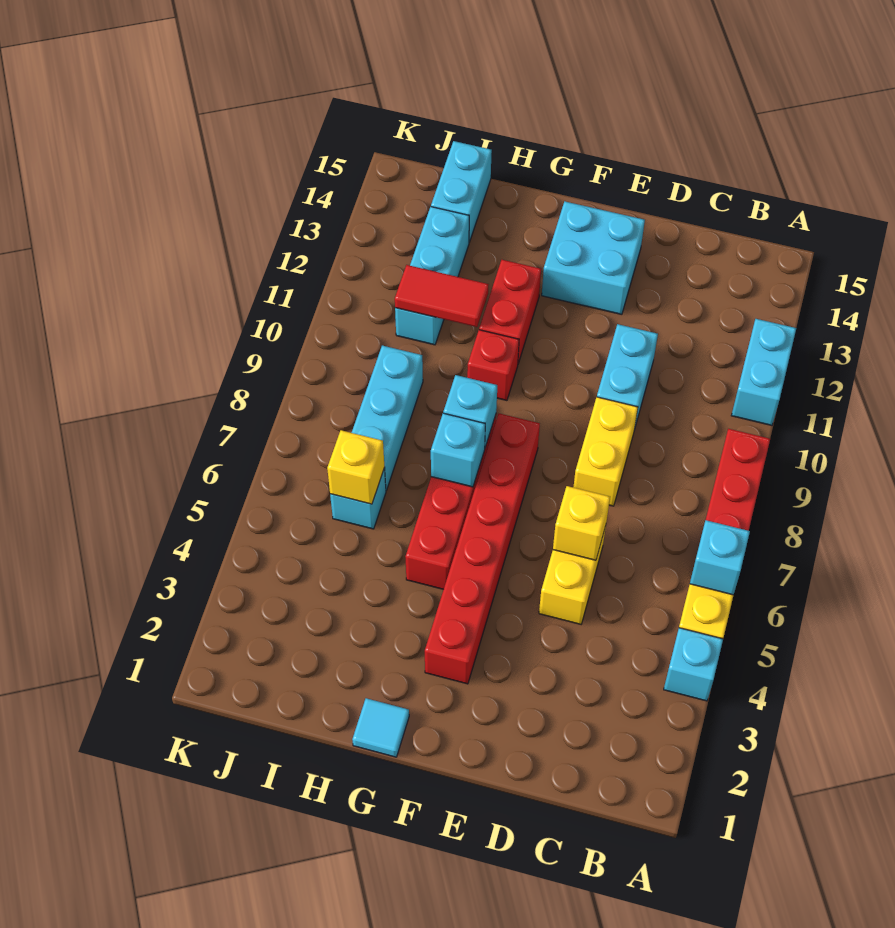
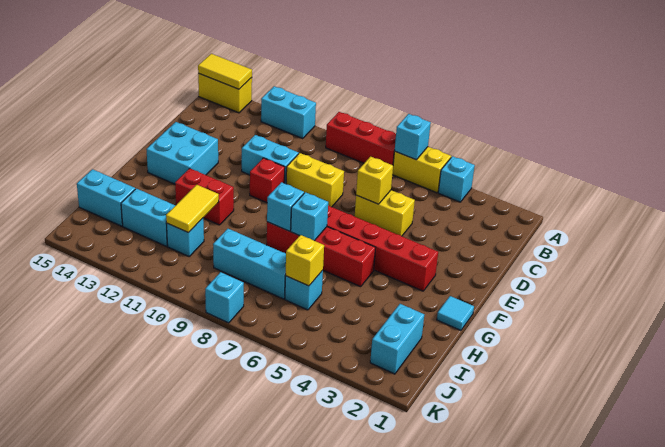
none -> yellow brick A14:A15 level 1
none -> yellow tile A14:A15 level 2
red brick G10 level 1 -> red brick E10 level 1
red tile H11:I11 level 2 -> yellow tile H11:I11 level 2
none -> cyan brick I2:J2 level 1
none -> cyan brick K8 level 1

